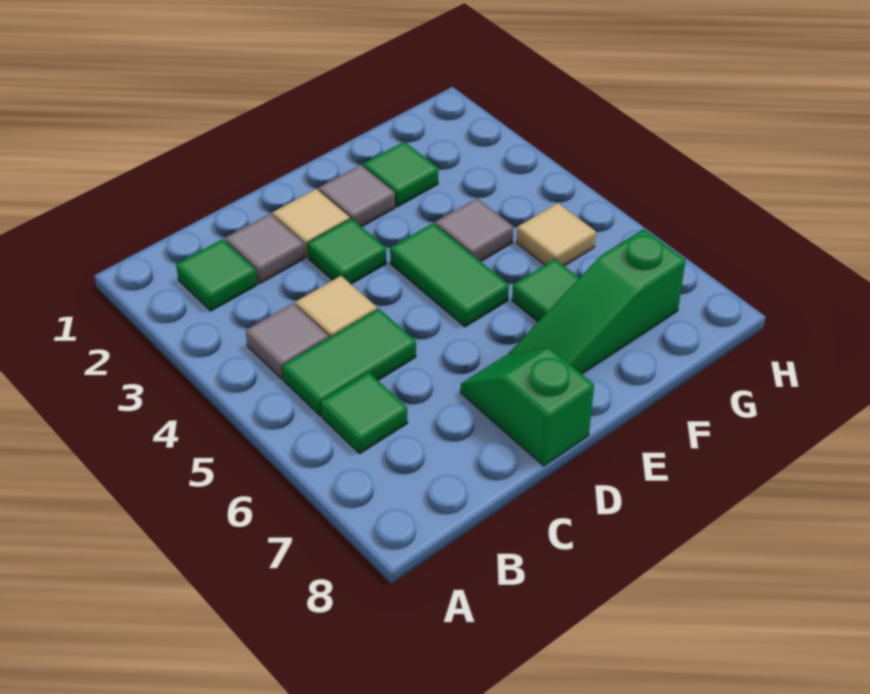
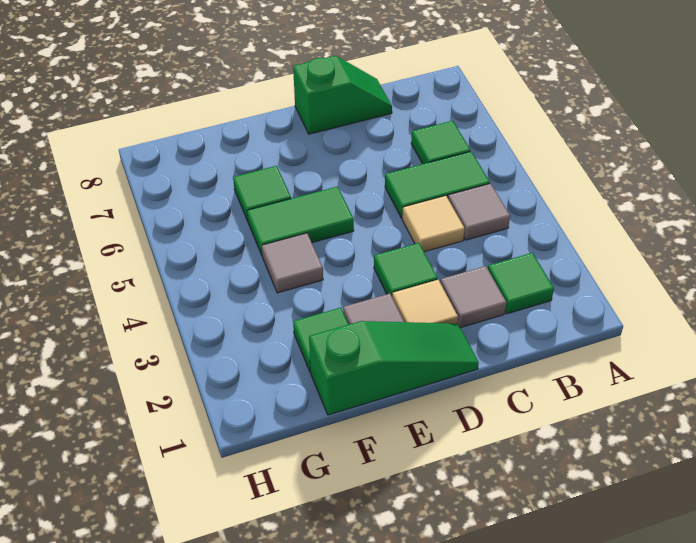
green slope D7:D8 level 1 top 8 -> green slope C8:D8 level 1 top D
green tile E4:E5 level 1 -> green tile E5:F5 level 1
green slope E7:G7 level 1 top G -> green slope D1:F1 level 1 top F
tan tile G5 level 1 -> none

